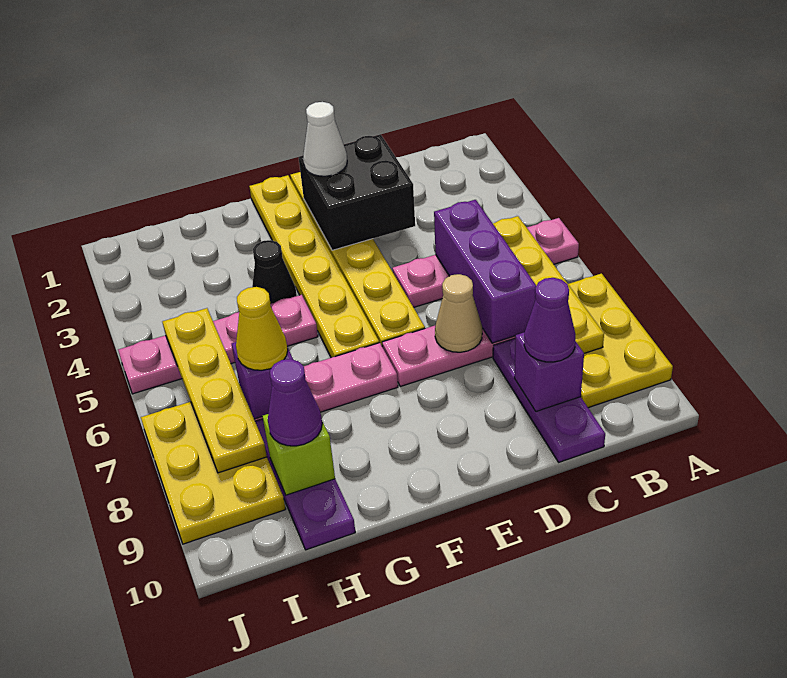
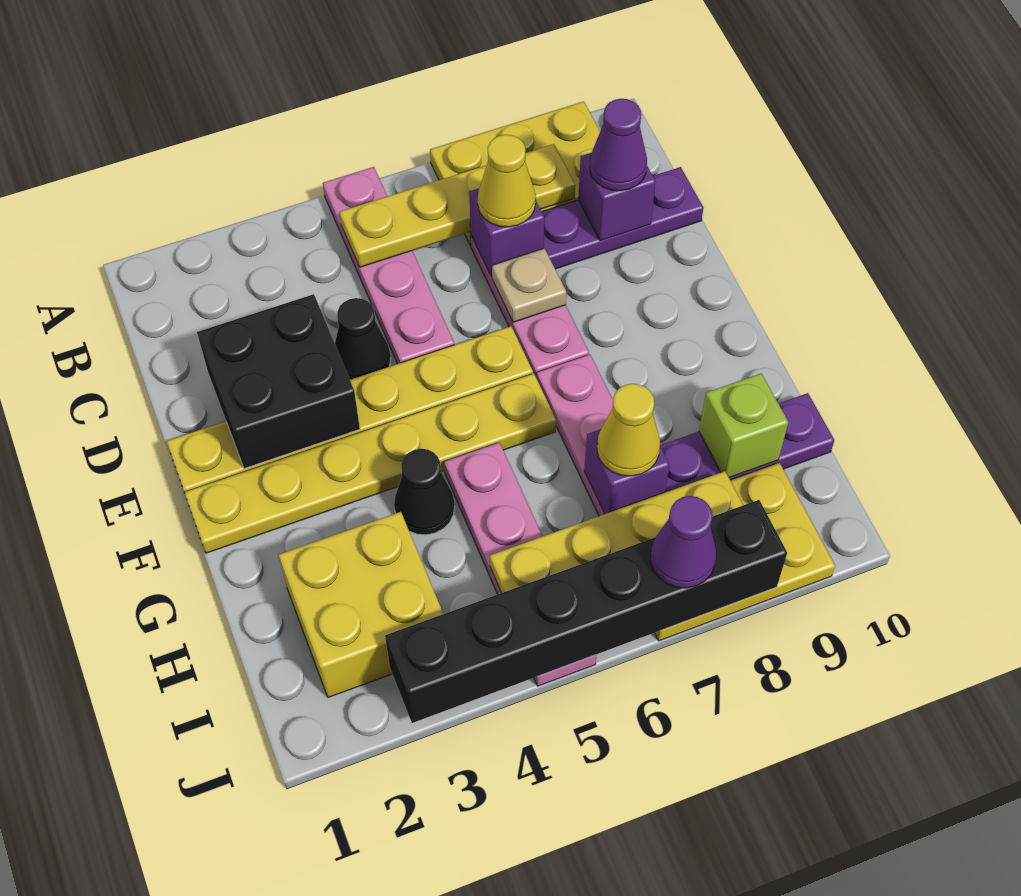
purple brick C5:C7 level 2 -> purple brick C7 level 2
none -> yellow cone C7 level 3
none -> black cone D4 level 1
tan cone D7 level 2 -> tan plate D7 level 2
white cone E2 level 3 -> none
none -> yellow brick H2:I3 level 1
purple cone H9 level 3 -> purple cone J7 level 3
none -> black brick J3:J8 level 2

